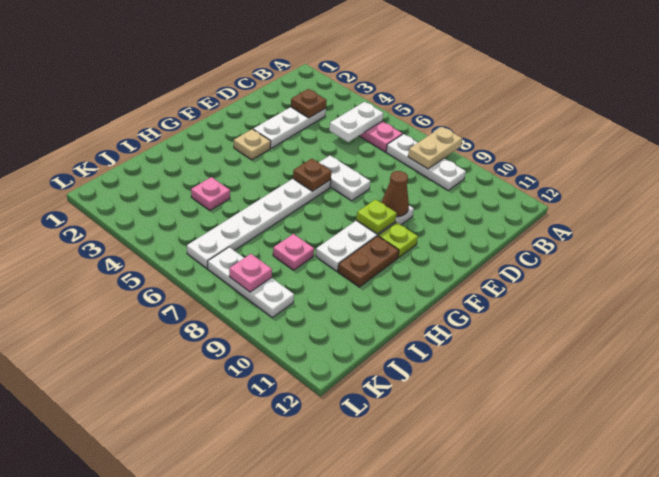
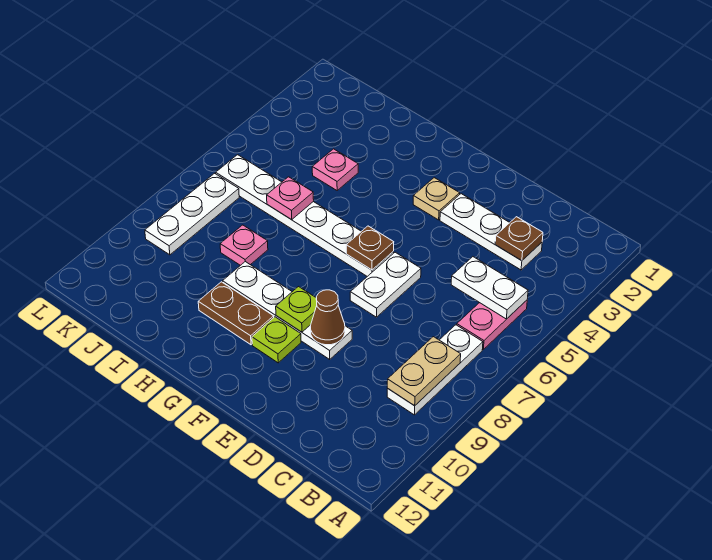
tan plate A8:B8 level 2 -> tan plate B8:B9 level 2
pink plate K8 level 2 -> pink plate I6 level 2

